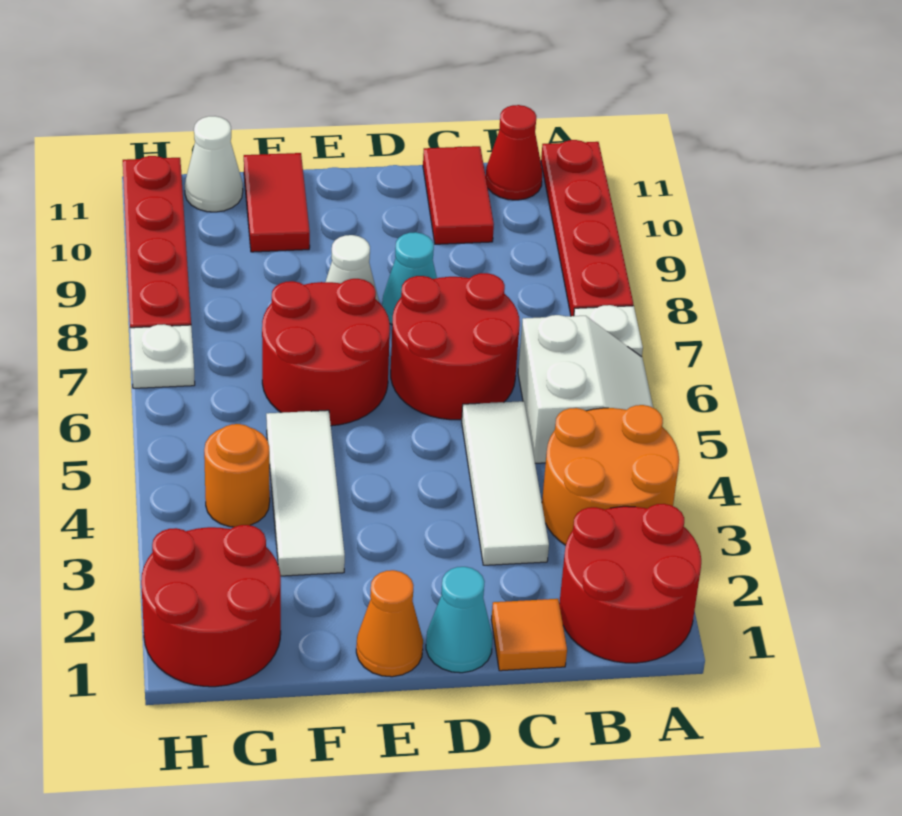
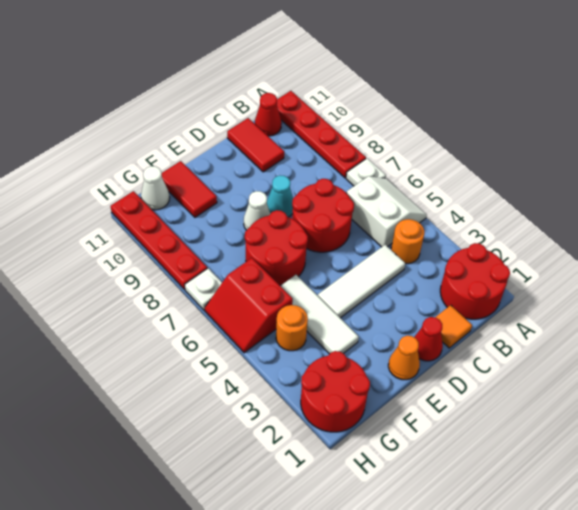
orange round brick A3:B4 level 1 -> orange round brick B4 level 1
white tile C3:C5 level 1 -> white tile C4:E4 level 1
cyan cone D1 level 1 -> red cone D1 level 1
none -> red slope G5:H6 level 1 top G

